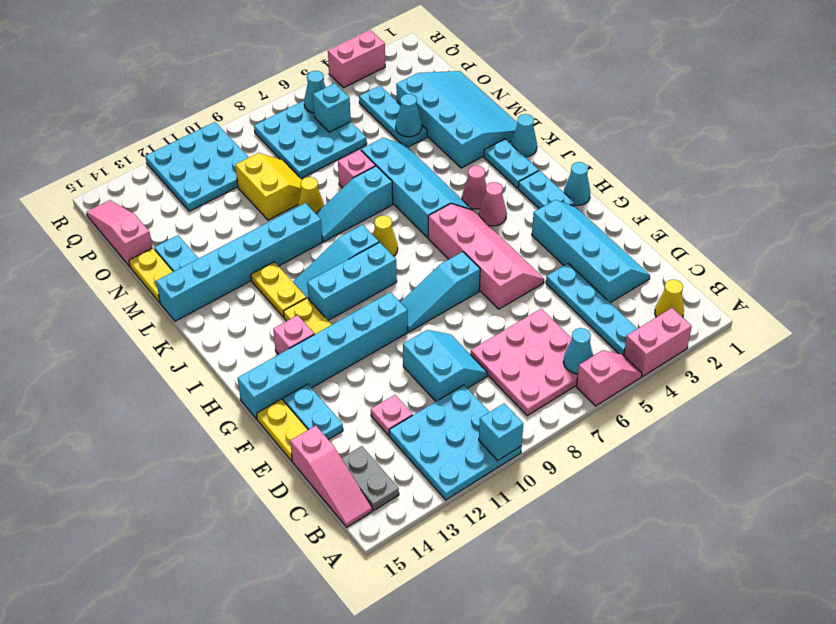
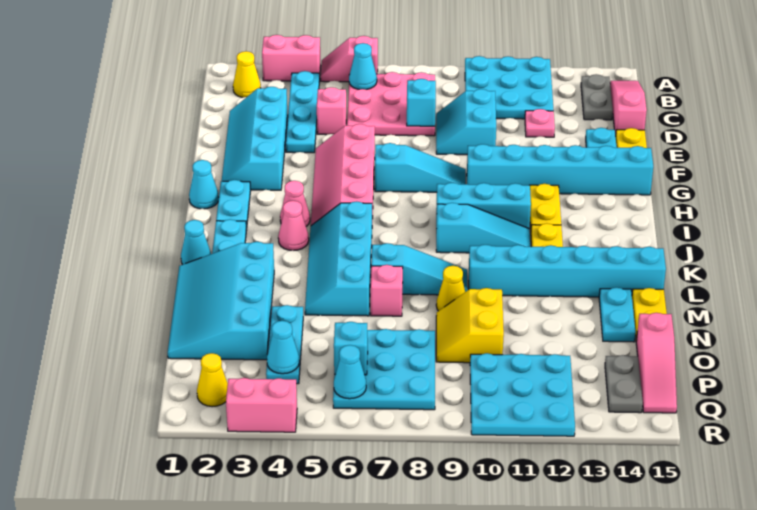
cyan brick A10 level 2 -> cyan brick D8 level 2
pink brick H13 level 1 -> pink brick D5 level 1
yellow cone J8 level 1 -> yellow cone Q2 level 1
cyan cone N4 level 2 -> cyan cone P4 level 2
none -> grey plate P14:Q14 level 1

